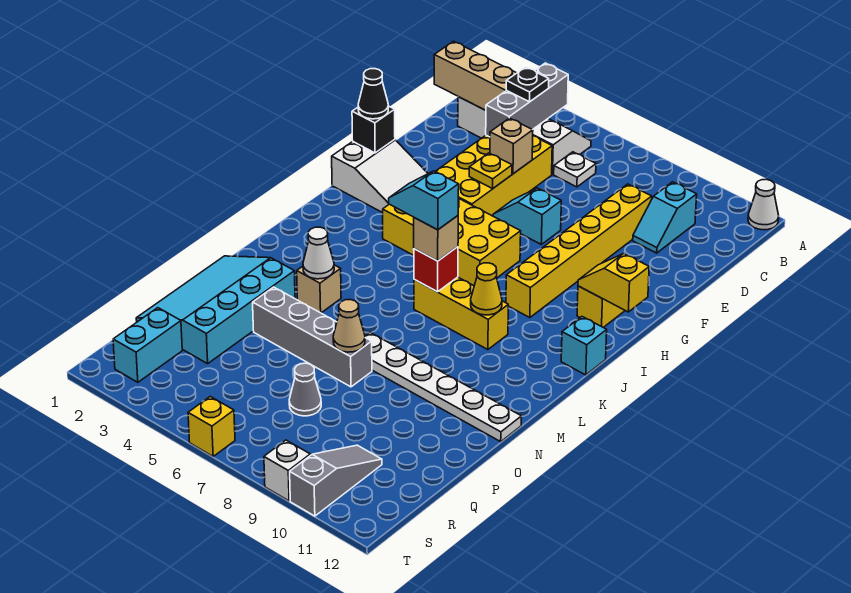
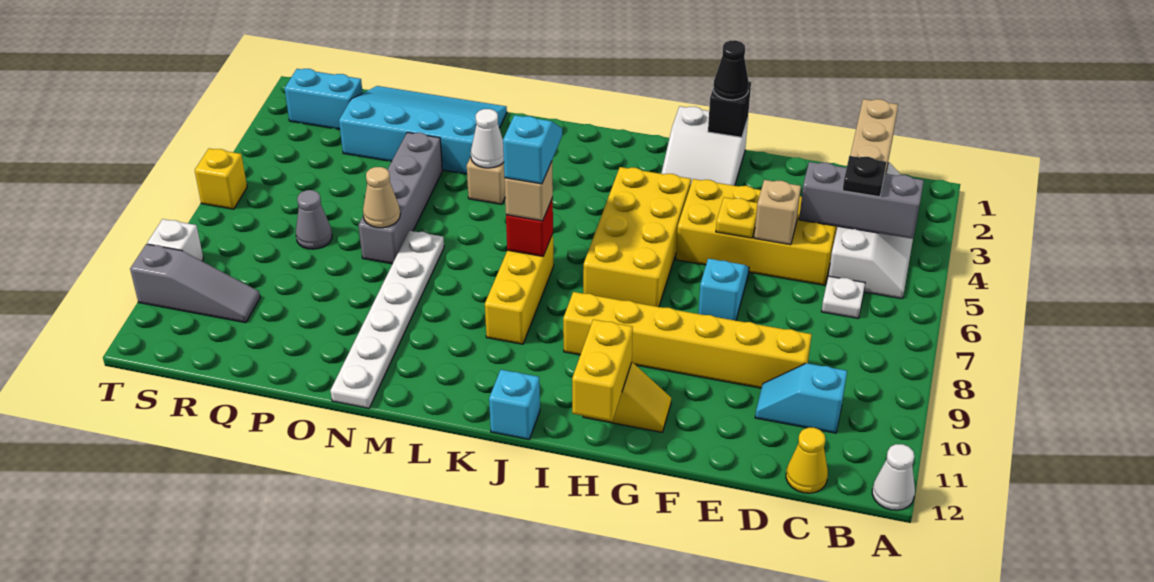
yellow slope H11:H12 level 2 top 12 -> yellow brick H11:H12 level 2
yellow cone K9 level 2 -> yellow cone C12 level 1

